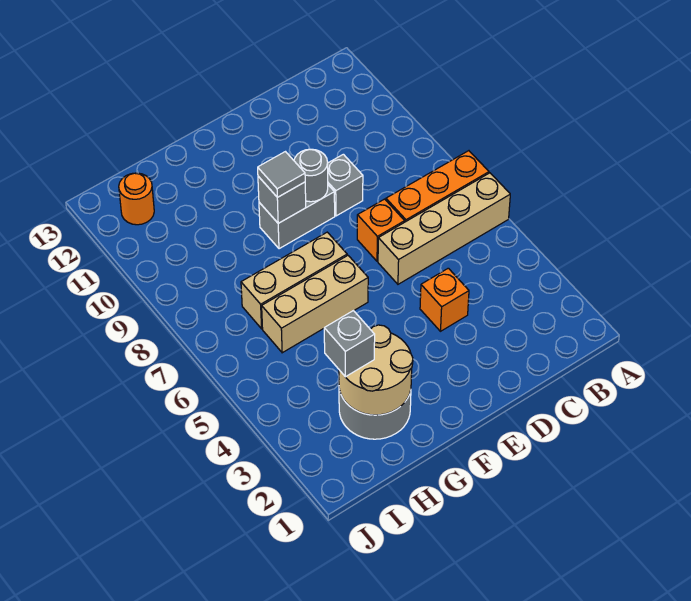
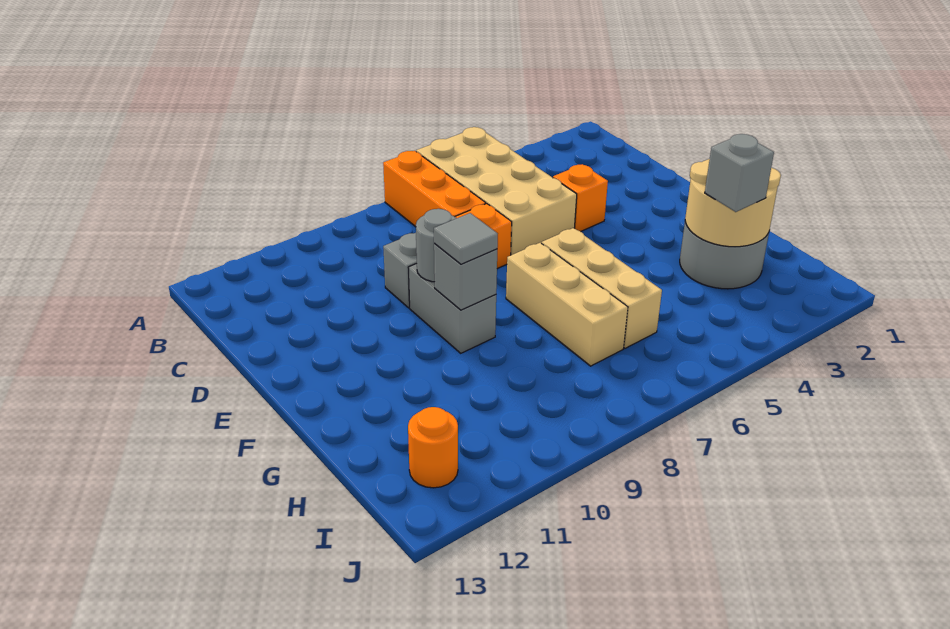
tan brick A6:D6 level 1 -> tan brick A5:D6 level 1

